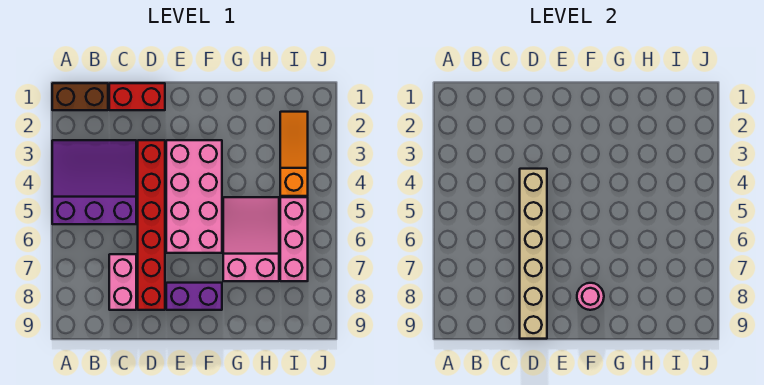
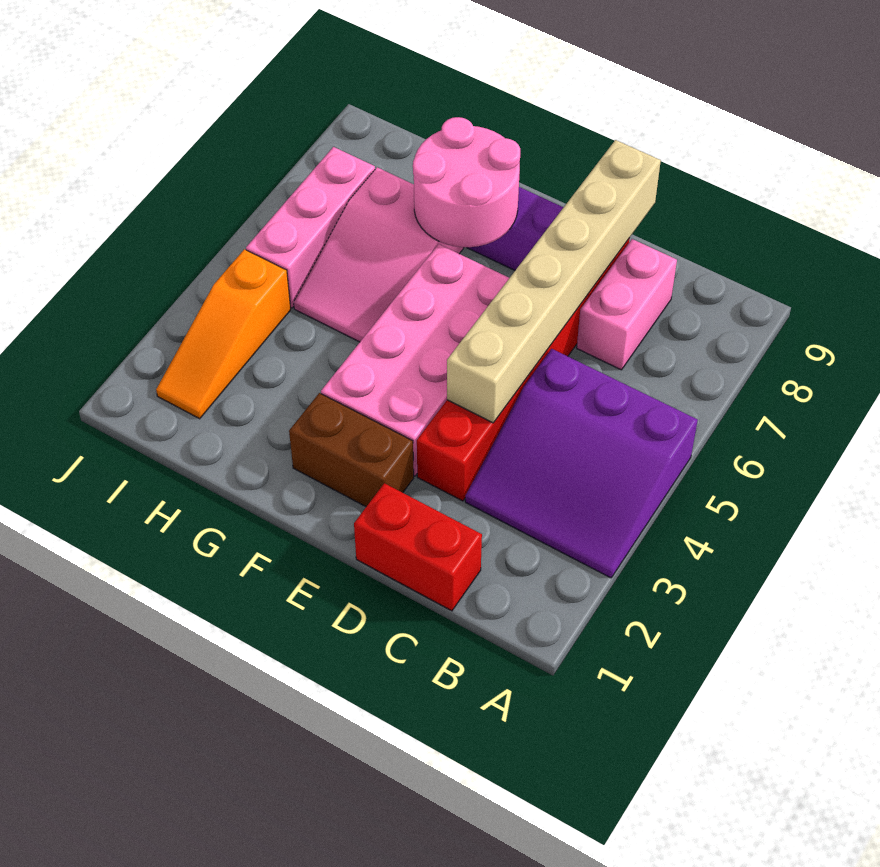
brown brick A1:B1 level 1 -> brown brick E2:F2 level 1
pink round brick F8 level 2 -> pink round brick F7:G8 level 2

